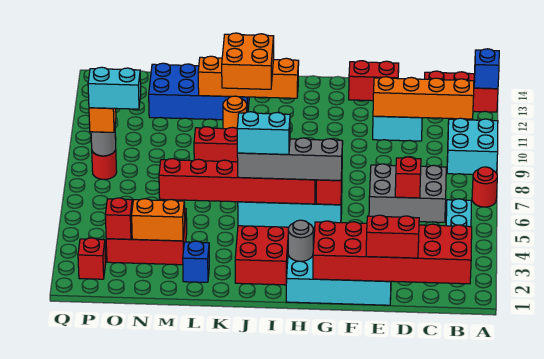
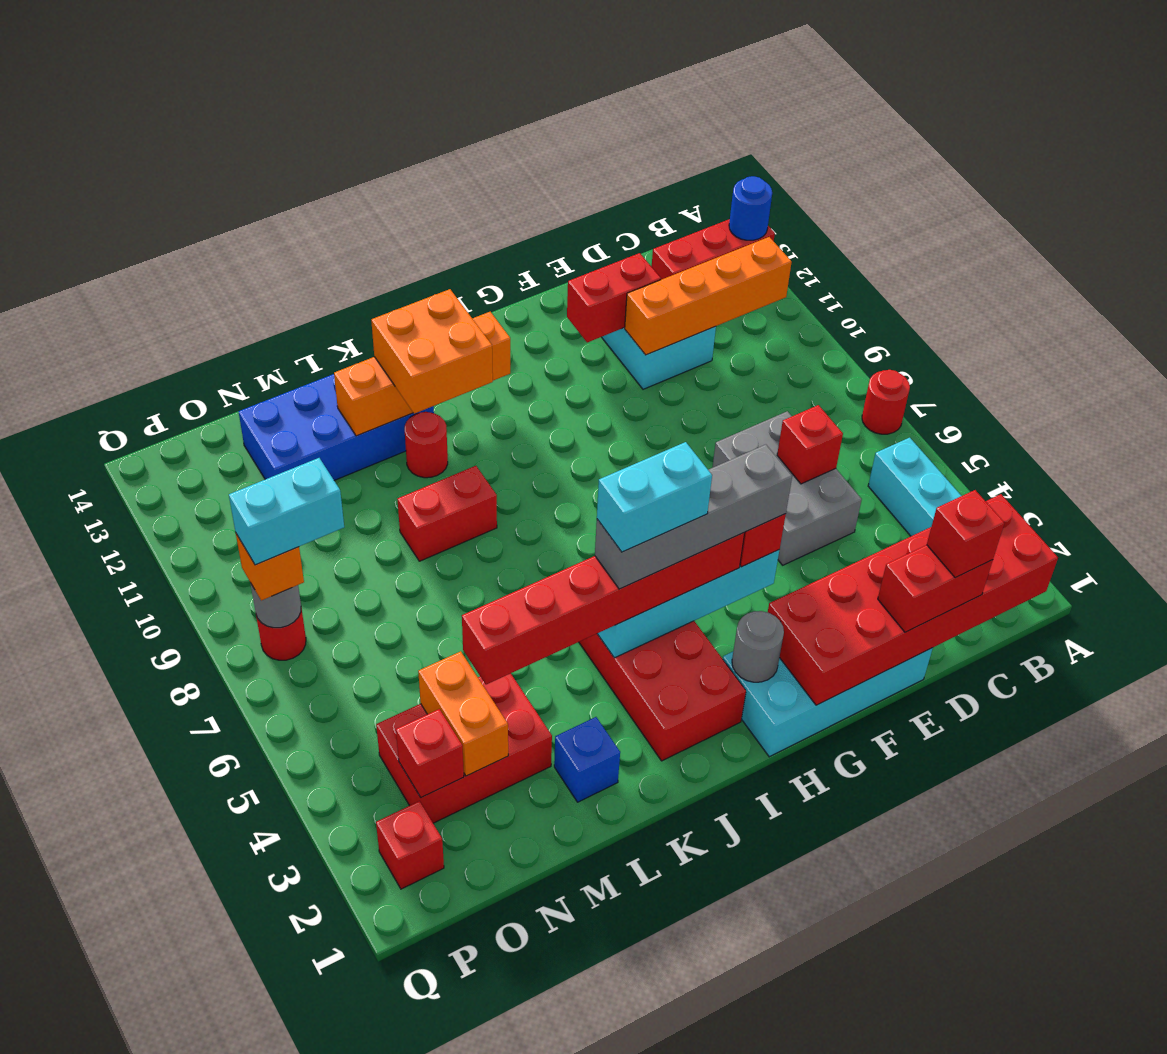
cyan brick A9:B10 level 1 -> none
blue brick A13 level 2 -> blue round brick A13 level 2
grey brick C6:E7 level 1 -> grey brick D5:E7 level 1
none -> red brick D1 level 4
orange round brick K11 level 1 -> red round brick K11 level 1
orange brick M3:N3 level 2 -> orange brick N3:N4 level 2

